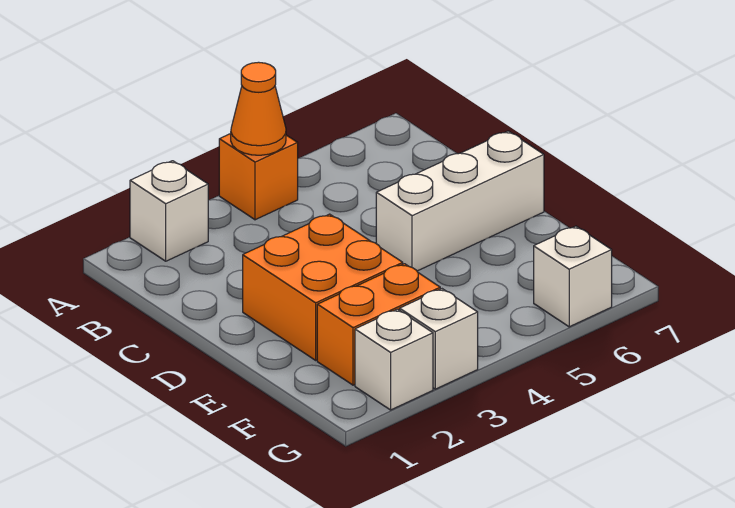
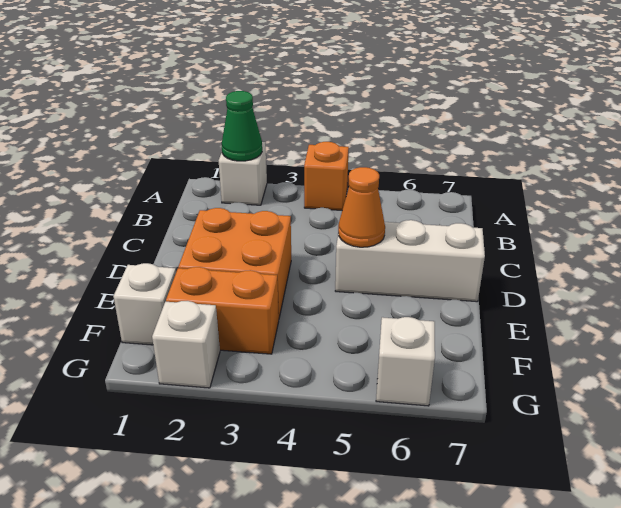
none -> green cone A2 level 2
orange cone A4 level 2 -> orange cone D5 level 2
white brick G3 level 1 -> white brick F1 level 1

